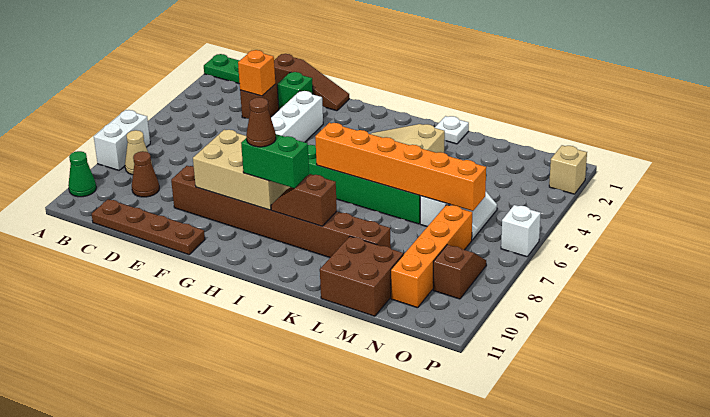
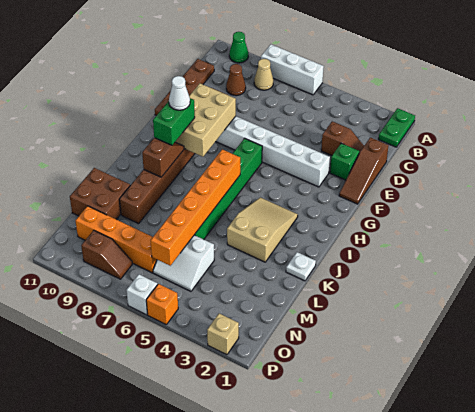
white brick A7:A8 level 1 -> white brick A6:A8 level 1
orange brick D3 level 2 -> orange brick P5 level 1
brown cone H9 level 4 -> white cone H9 level 4

